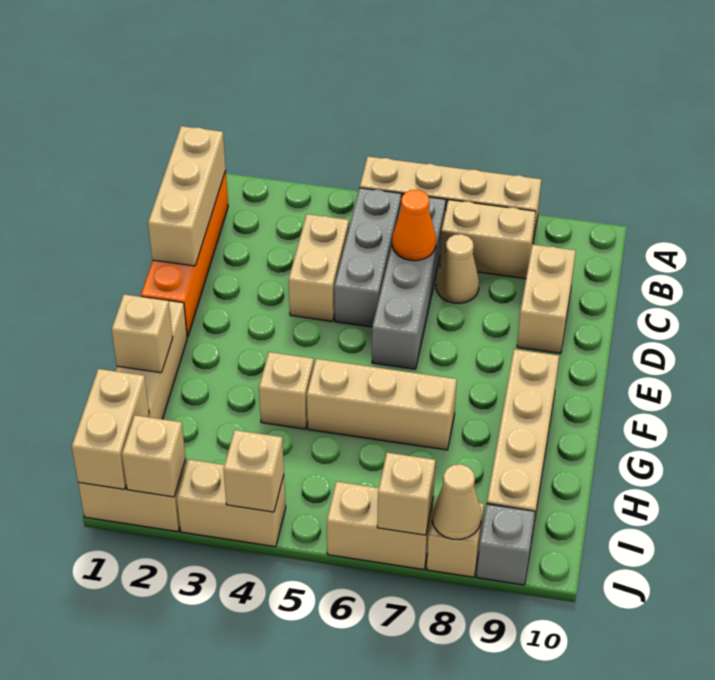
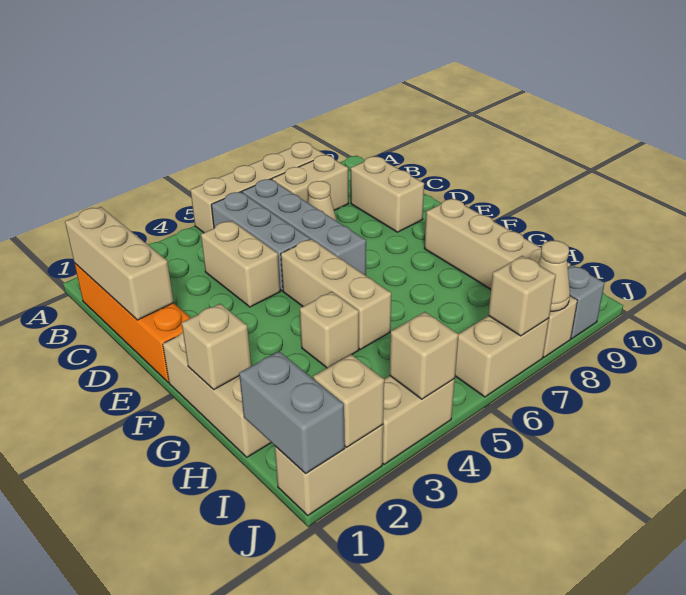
orange cone C6 level 2 -> none
tan brick G5:G7 level 1 -> tan brick E5:G5 level 1
tan brick I1:J1 level 2 -> grey brick I1:J1 level 2

